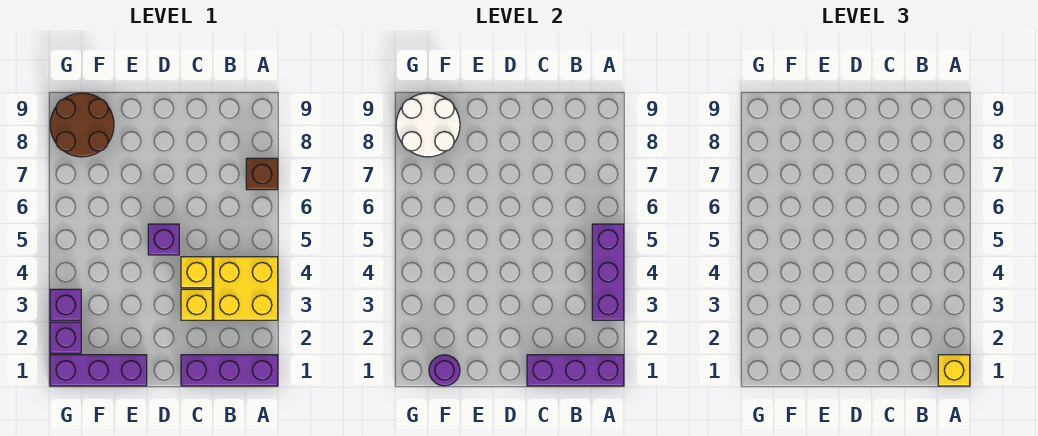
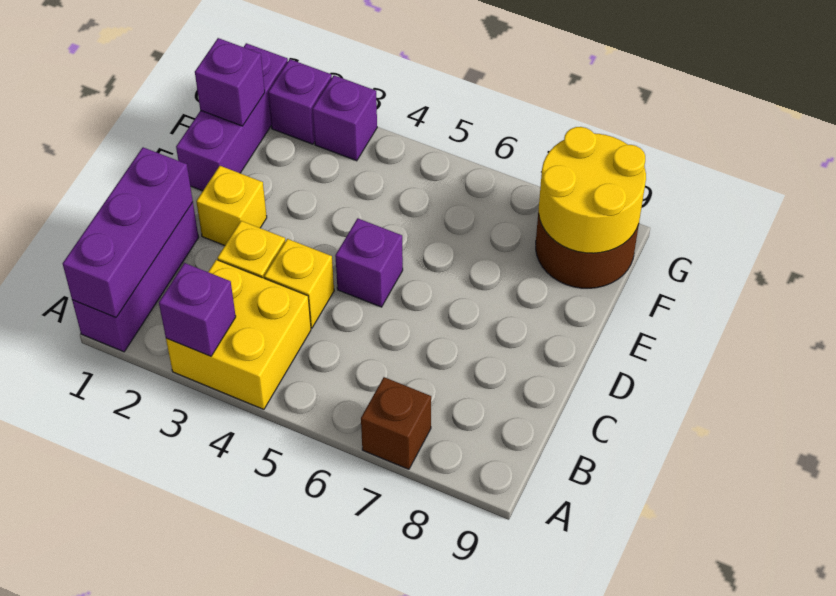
yellow brick A1 level 3 -> yellow brick D2 level 1
purple brick A3:A5 level 2 -> purple brick A3 level 2
purple round brick F1 level 2 -> purple brick F1 level 2
white round brick F8:G9 level 2 -> yellow round brick F8:G9 level 2

